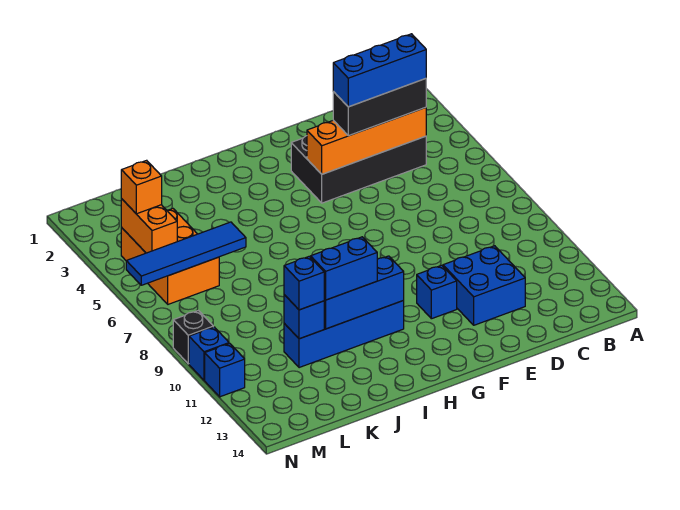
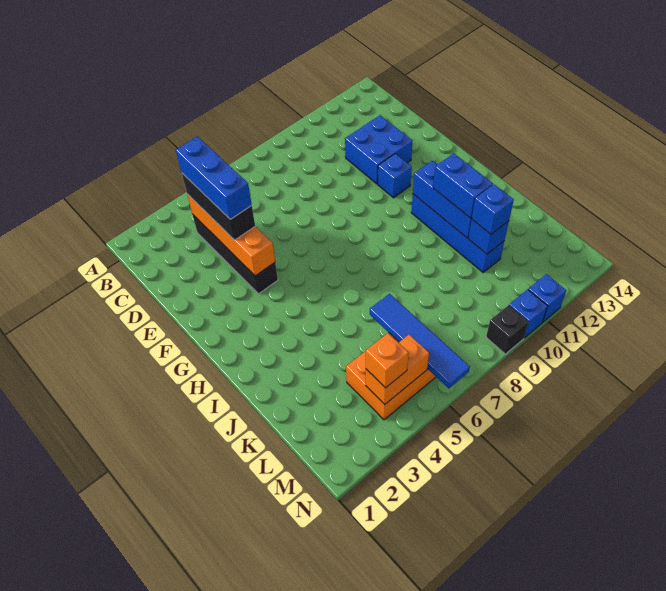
black brick C3:F4 level 1 -> black brick C4:F4 level 1

